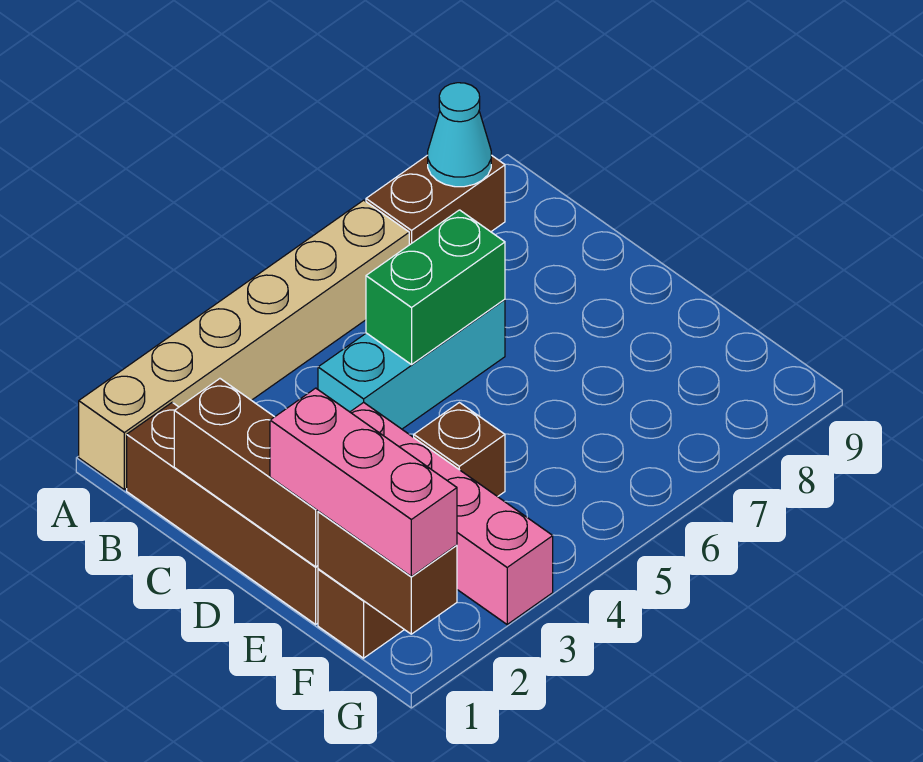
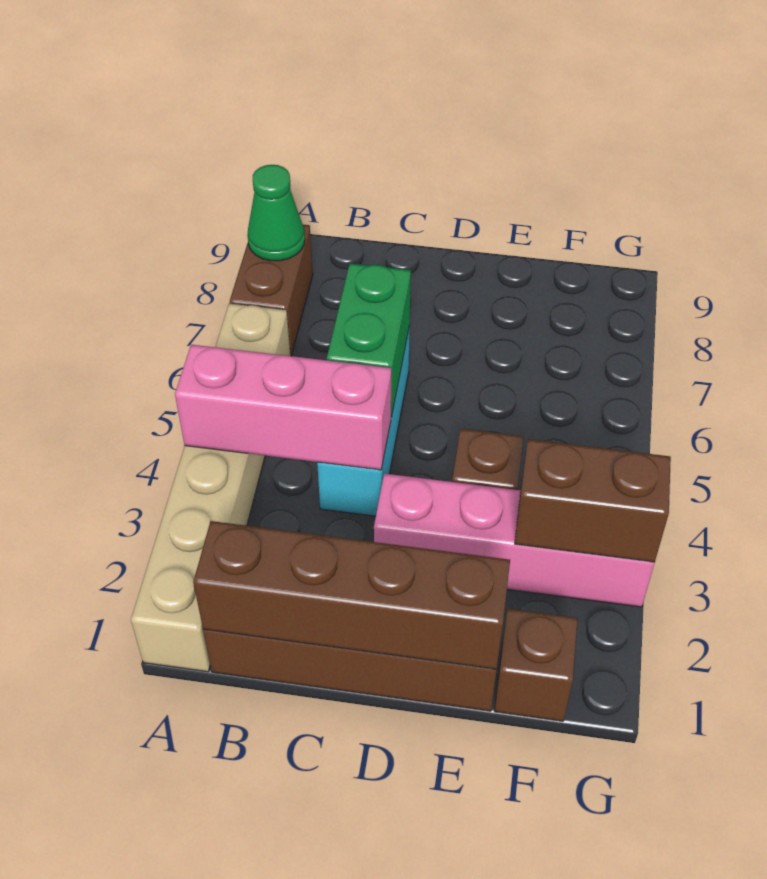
cyan cone A8 level 2 -> green cone A8 level 2
brown brick C1:E1 level 2 -> brown brick B1:E1 level 2
pink brick E1:G1 level 3 -> pink brick A4:C4 level 2
brown brick F1:G1 level 2 -> brown brick F3:G3 level 2

